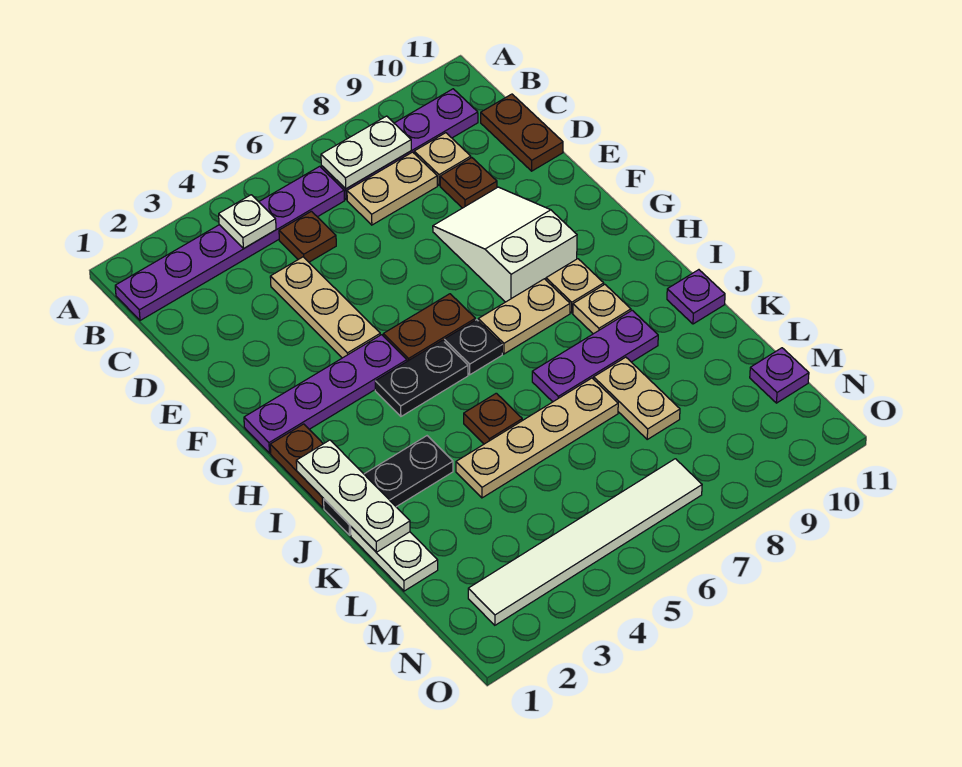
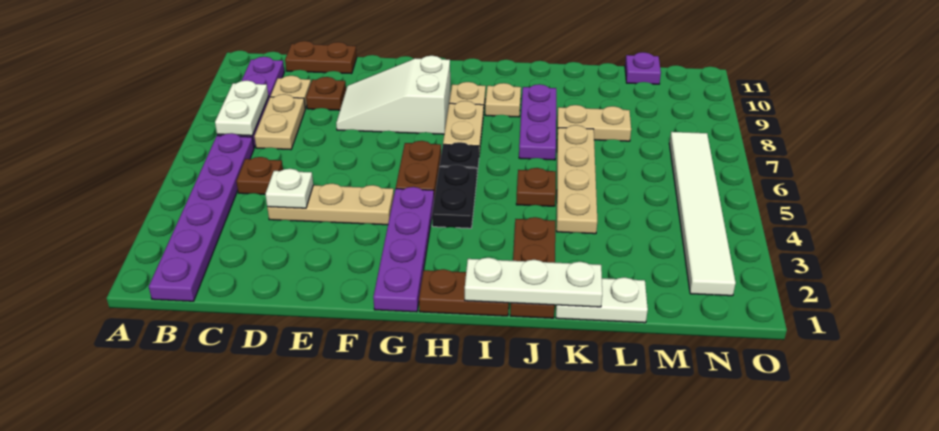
white plate B4 level 2 -> white plate D4 level 2
black plate J1:J3 level 1 -> brown plate J1:J3 level 1
purple plate J11 level 1 -> none

